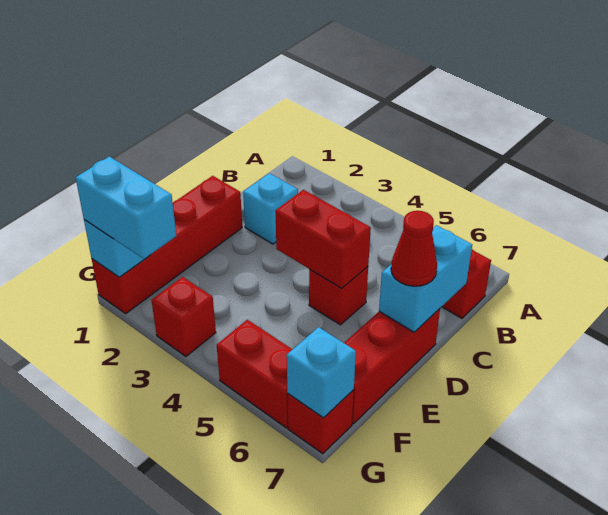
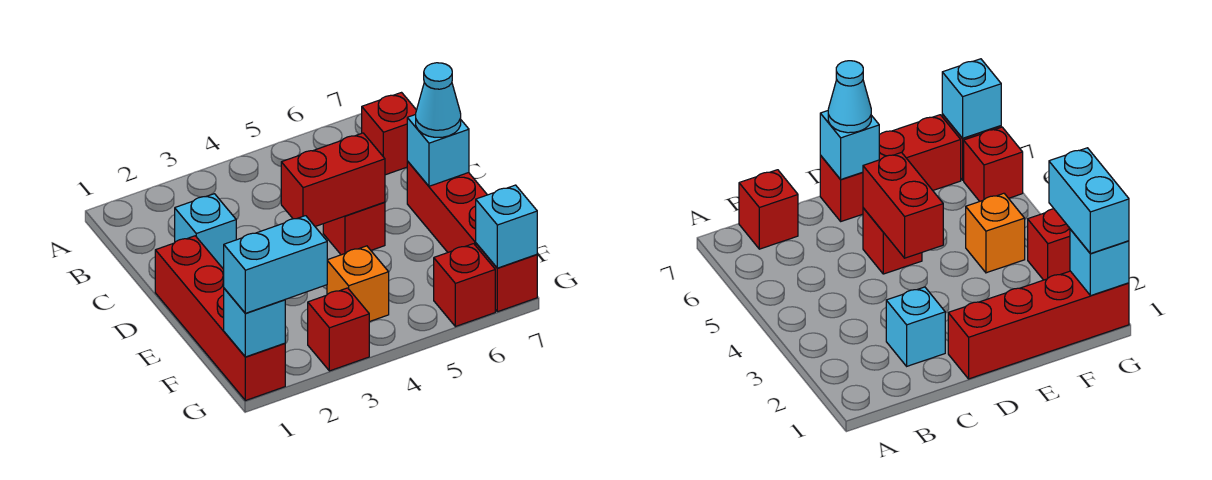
cyan brick C7:D7 level 2 -> cyan brick D7 level 2
red cone D7 level 3 -> cyan cone D7 level 3
none -> orange brick F4 level 1
red brick G5:G6 level 1 -> red brick G6 level 1

